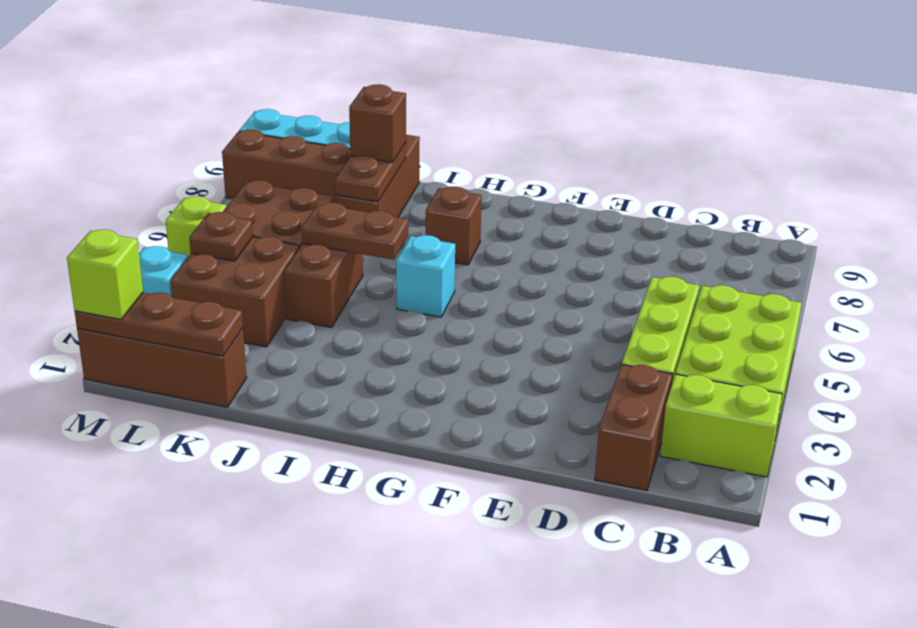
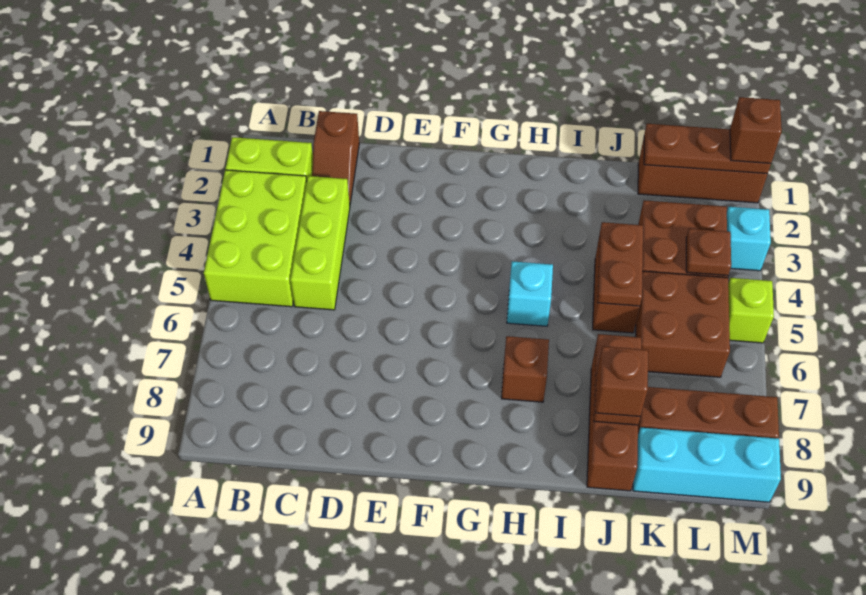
brown brick C1:C2 level 1 -> brown slope C1:C2 level 1 top 1
brown plate I5:J5 level 2 -> brown plate J4:J5 level 2
lime brick M1 level 3 -> brown brick M1 level 3

